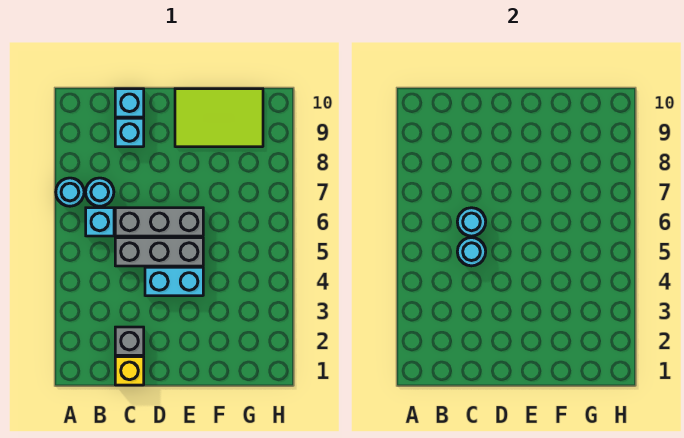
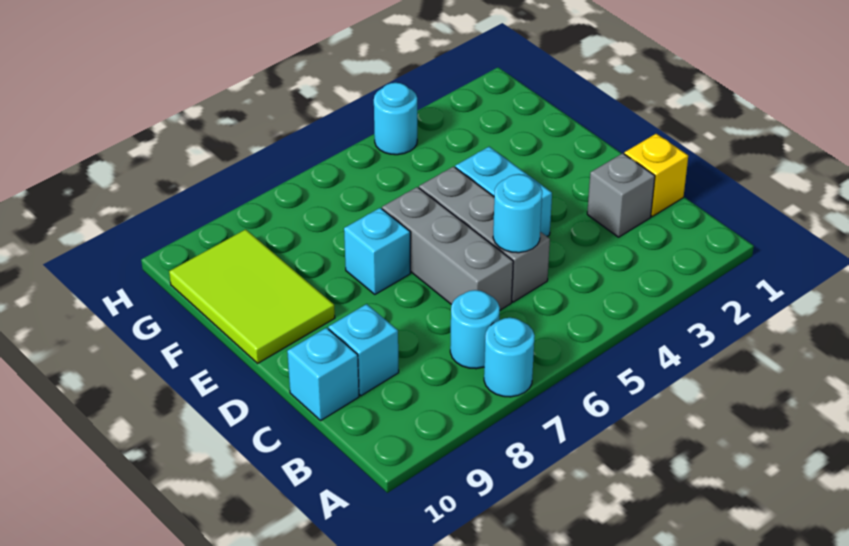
cyan brick B6 level 1 -> cyan brick E7 level 1
cyan round brick C6 level 2 -> cyan round brick H4 level 1

